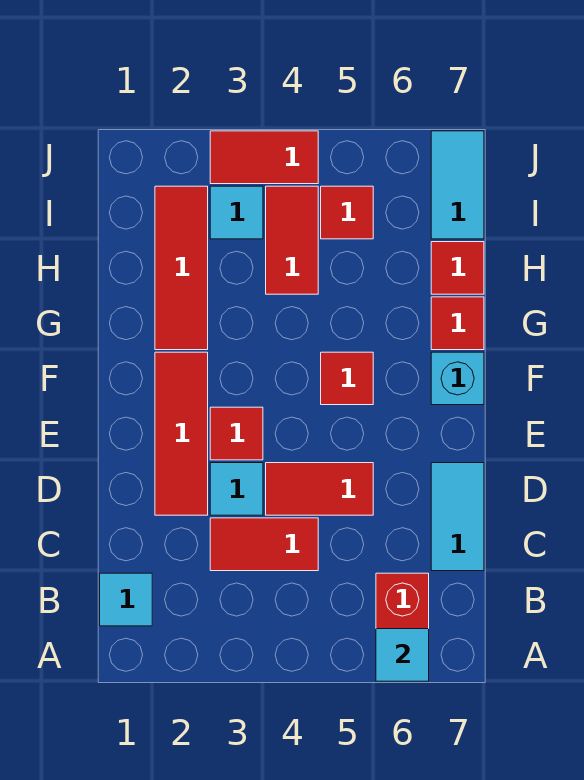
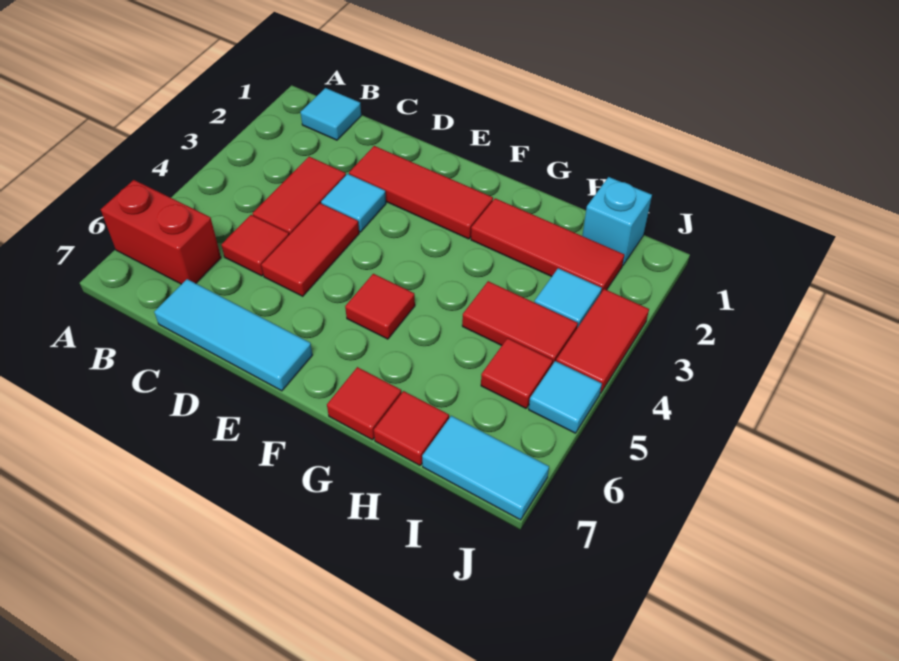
cyan tile A6 level 2 -> cyan tile J5 level 1
cyan tile C7:D7 level 1 -> cyan tile C7:E7 level 1
red tile E3 level 1 -> red tile C5 level 1
cyan brick F7 level 1 -> cyan brick I1 level 1

